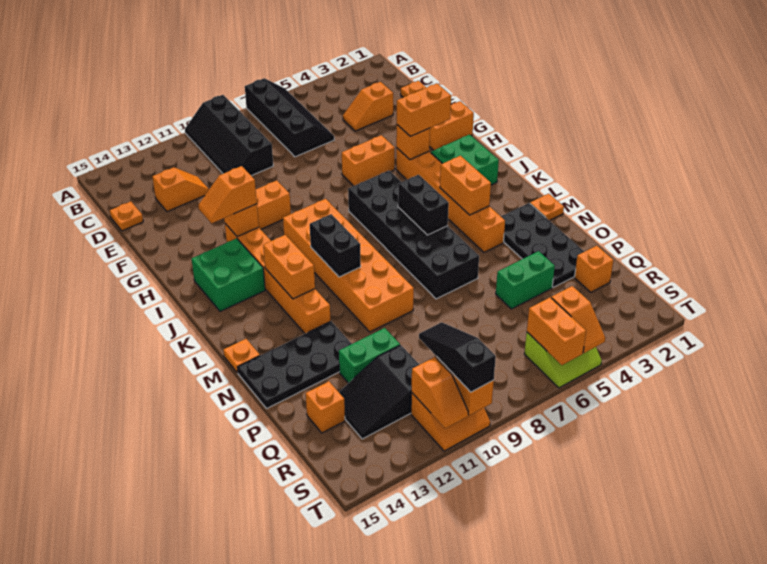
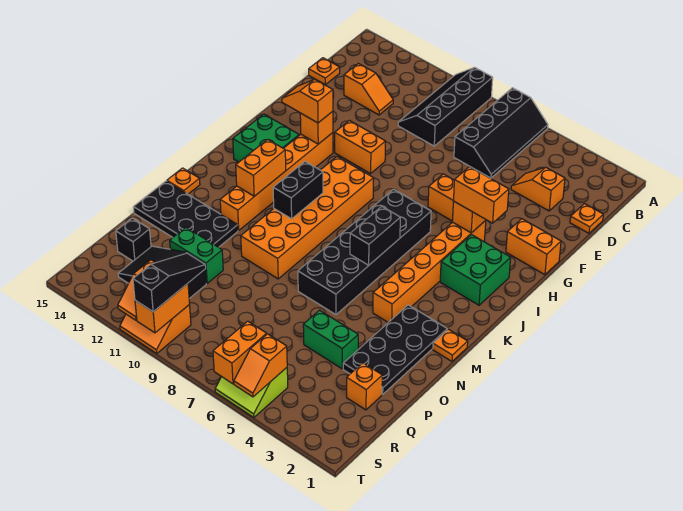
orange brick K4:L4 level 2 -> none
orange brick Q14 level 1 -> black brick Q14 level 1

